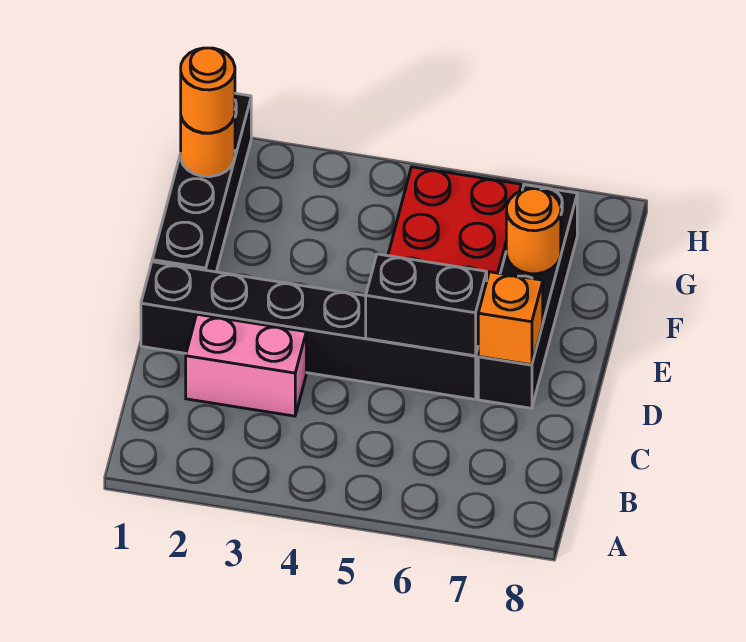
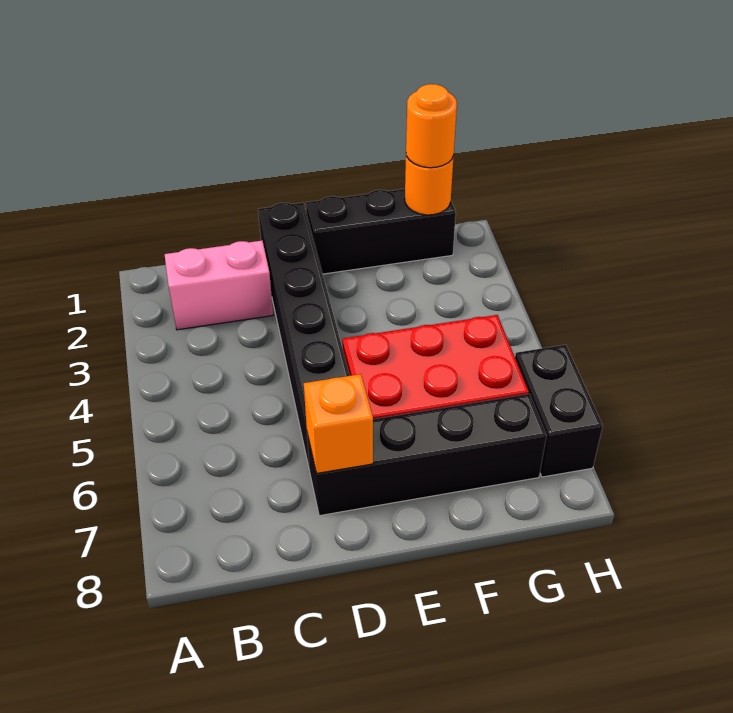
pink brick C2:C3 level 1 -> pink brick B2:C2 level 1
black brick D5:D6 level 2 -> black brick H6:H7 level 1
black brick E1:H1 level 1 -> black brick E1:G1 level 1
orange round brick F7 level 2 -> none

